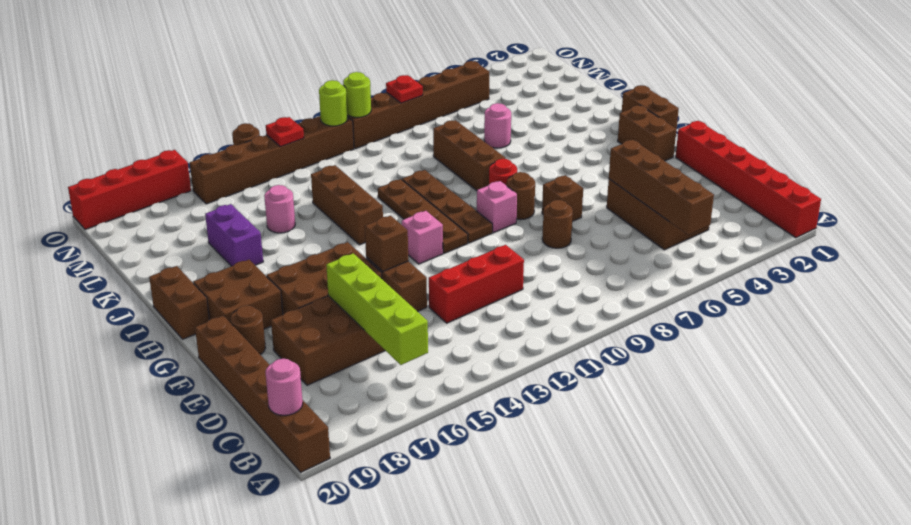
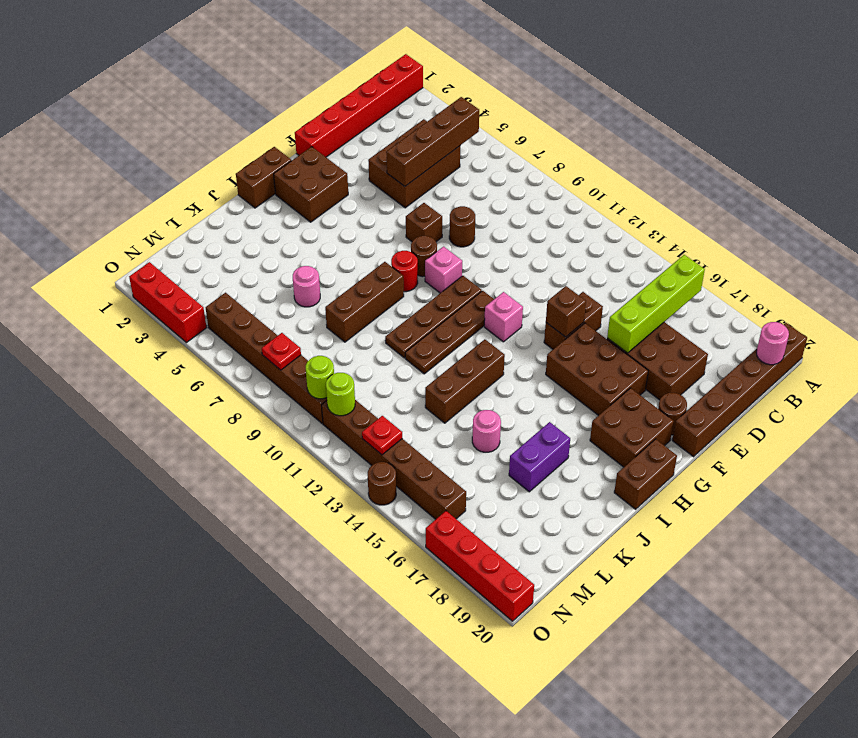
red brick D11:D13 level 1 -> red brick O2:O4 level 1
brown brick G2:H2 level 1 -> brown brick G2:H3 level 1

